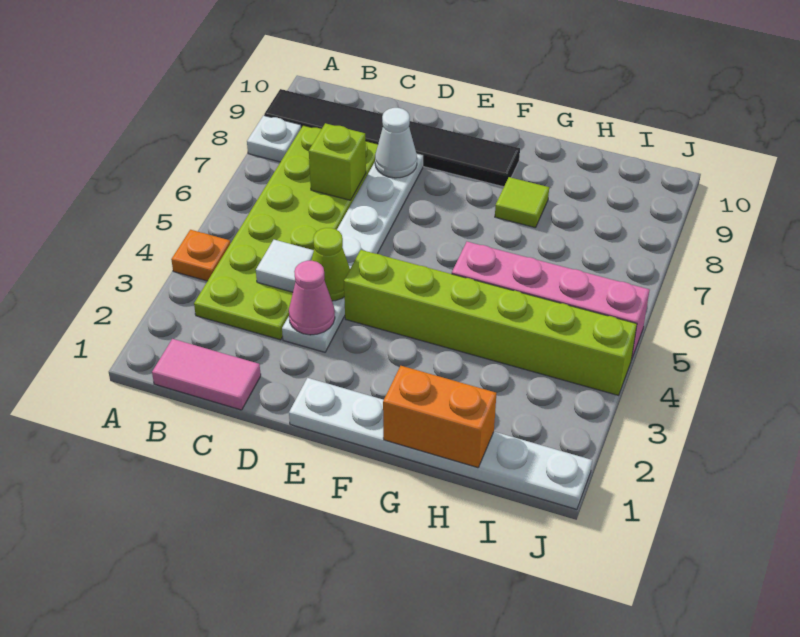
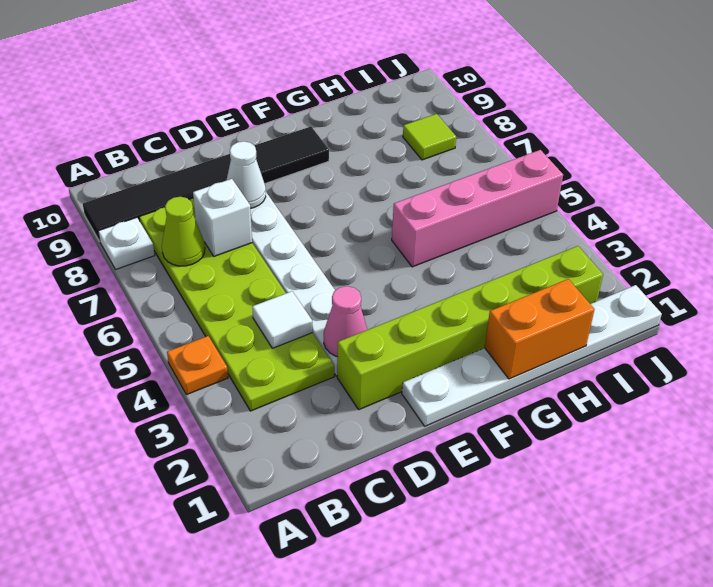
pink tile B1:C1 level 1 -> none
lime brick C7 level 2 -> white brick C7 level 2
lime cone D4 level 2 -> lime cone B7 level 2
lime brick E4:J4 level 1 -> lime brick D2:I2 level 1
lime tile G8 level 1 -> lime tile I8 level 1

